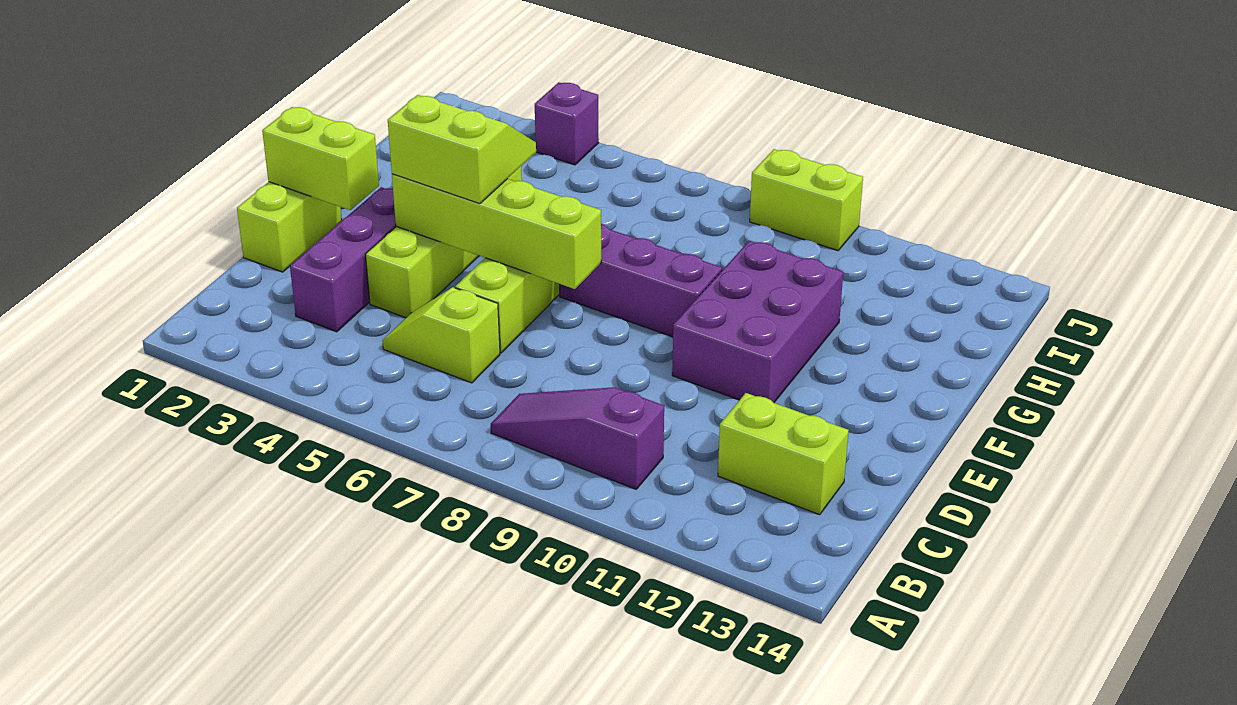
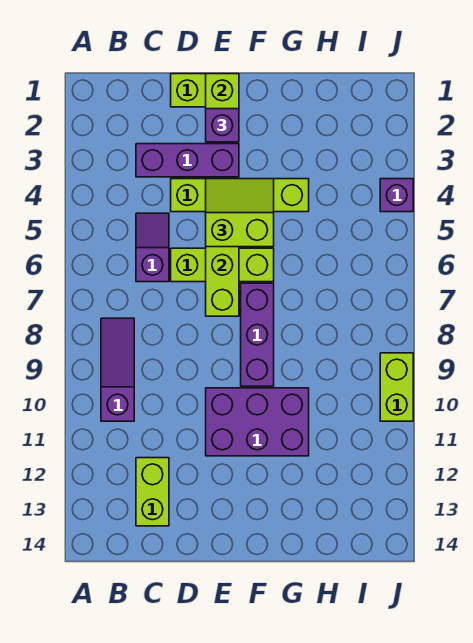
lime slope C5:C6 level 1 top 6 -> purple slope C5:C6 level 1 top 6
none -> purple brick E2 level 3
lime slope E4:F5 level 3 top E -> lime slope E4:F5 level 3 top 5

